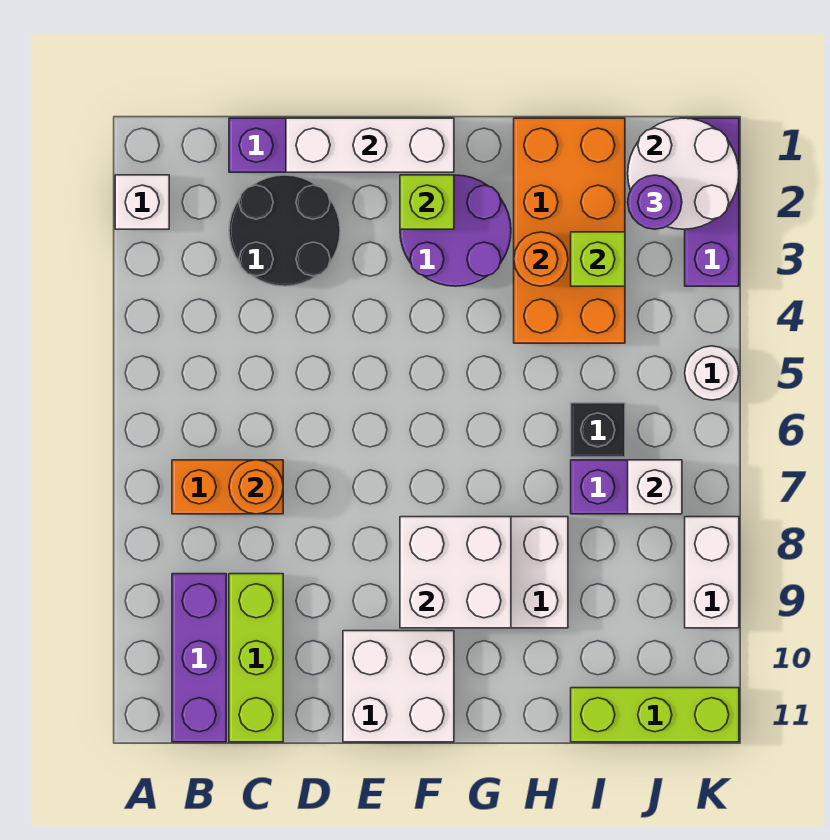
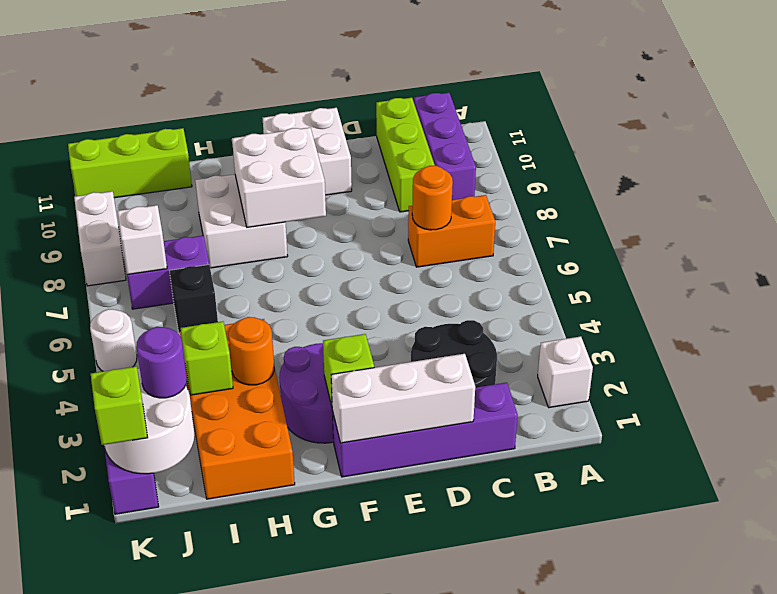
none -> lime brick K1 level 3

